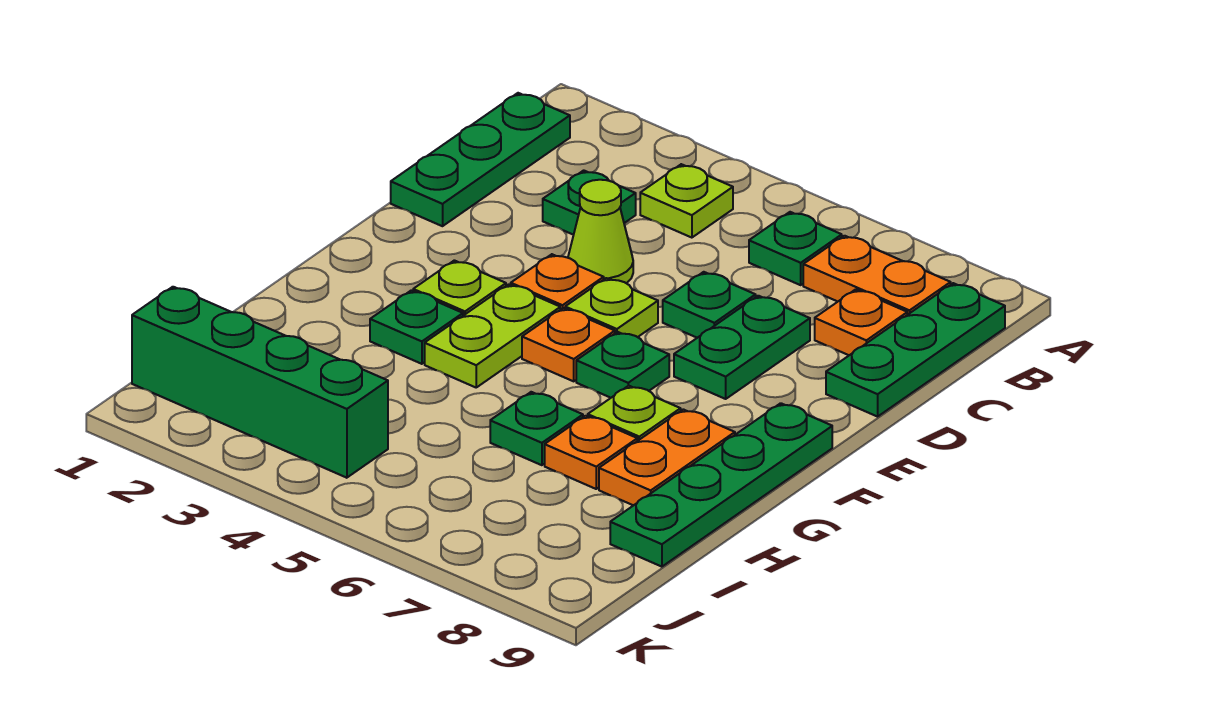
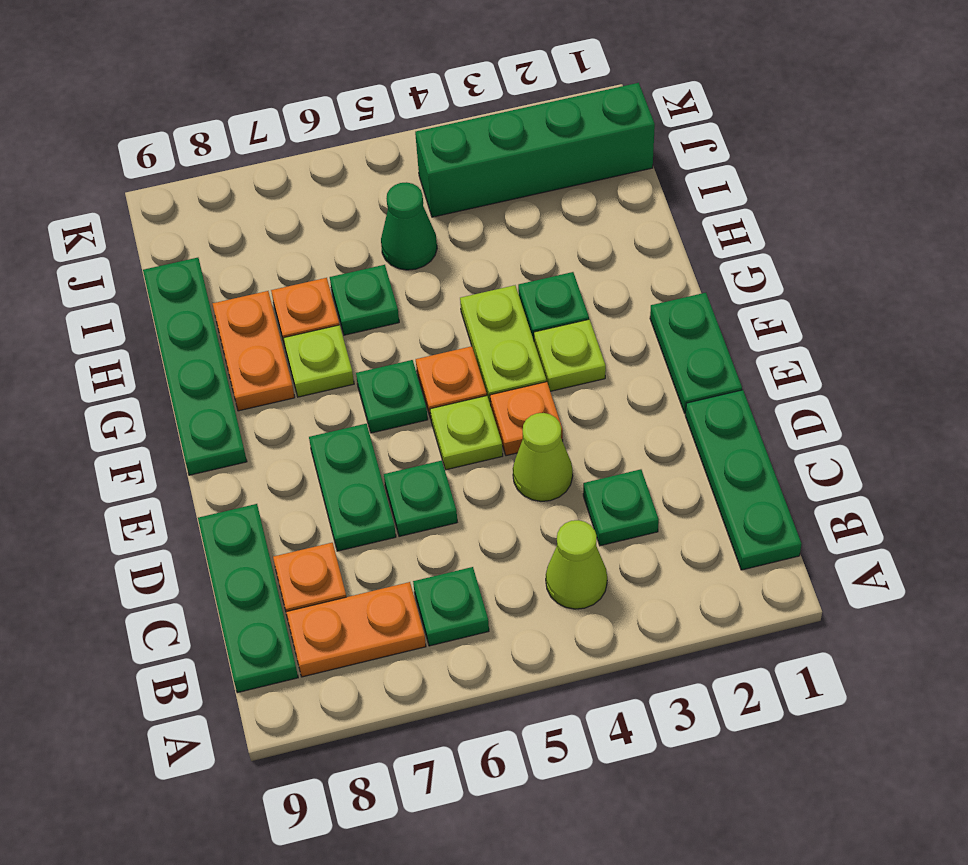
lime plate B4 level 1 -> lime cone B4 level 1
none -> green plate E1:F1 level 1
none -> green cone I5 level 1

